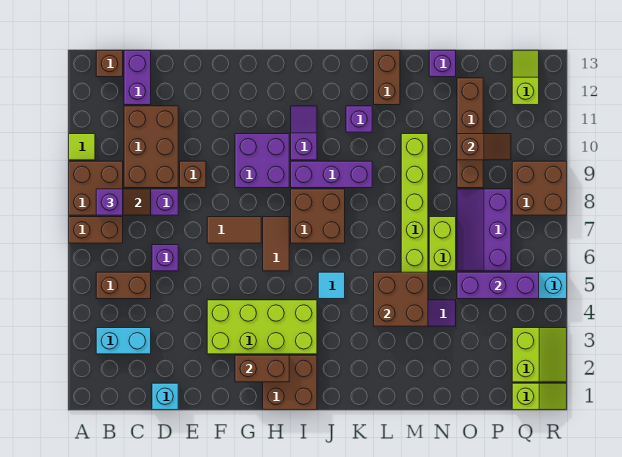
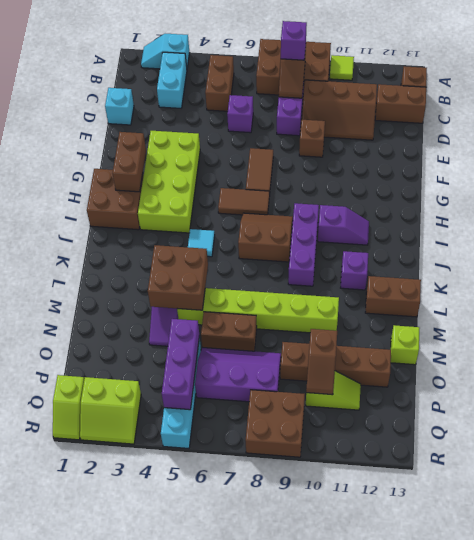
none -> cyan slope A2:A3 level 1 top 3
brown brick C9:D11 level 1 -> brown slope C9:D11 level 1 top C
purple brick C12:C13 level 1 -> brown brick C12:C13 level 1
purple brick G9:H10 level 1 -> none
brown brick I7:J8 level 1 -> brown slope I7:J8 level 1 top J
lime brick N6:N7 level 1 -> brown brick N6:N7 level 1
purple brick N13 level 1 -> lime brick N13 level 1
lime slope Q12:Q13 level 1 top 12 -> lime slope P10:P11 level 1 top 10

